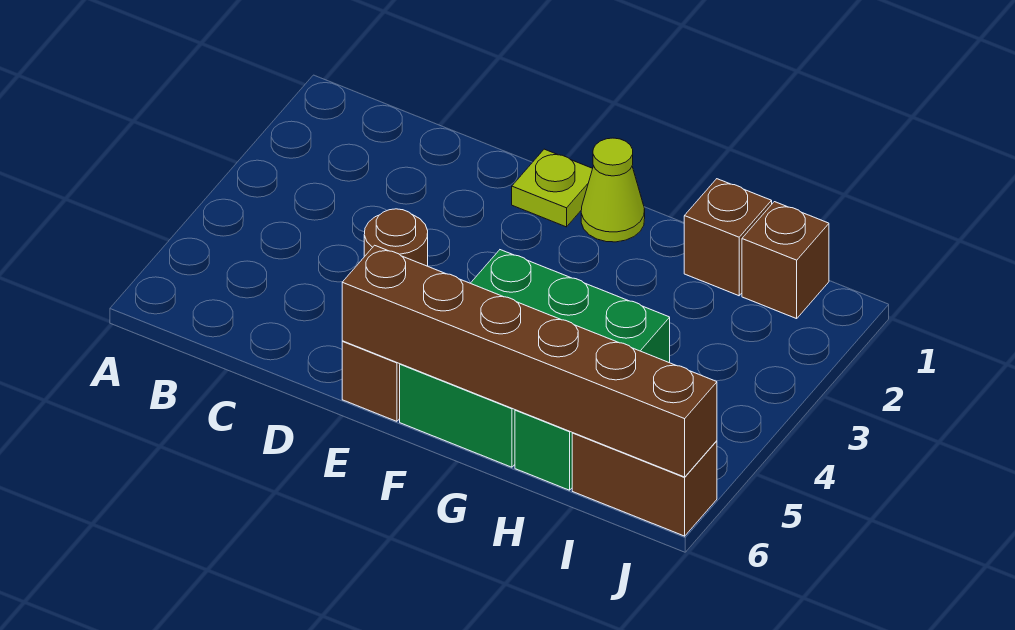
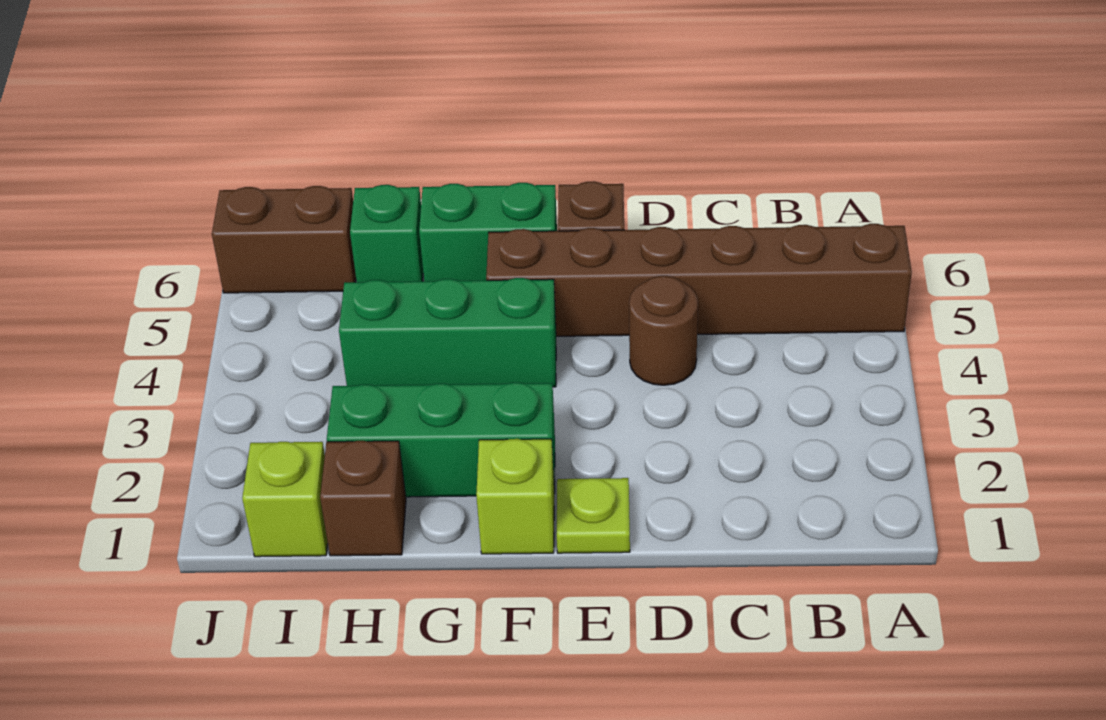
brown brick E6:J6 level 2 -> brown brick A5:F5 level 1
lime cone F1 level 1 -> lime brick F1 level 1
none -> green brick F2:H2 level 1
brown brick I1 level 1 -> lime brick I1 level 1

